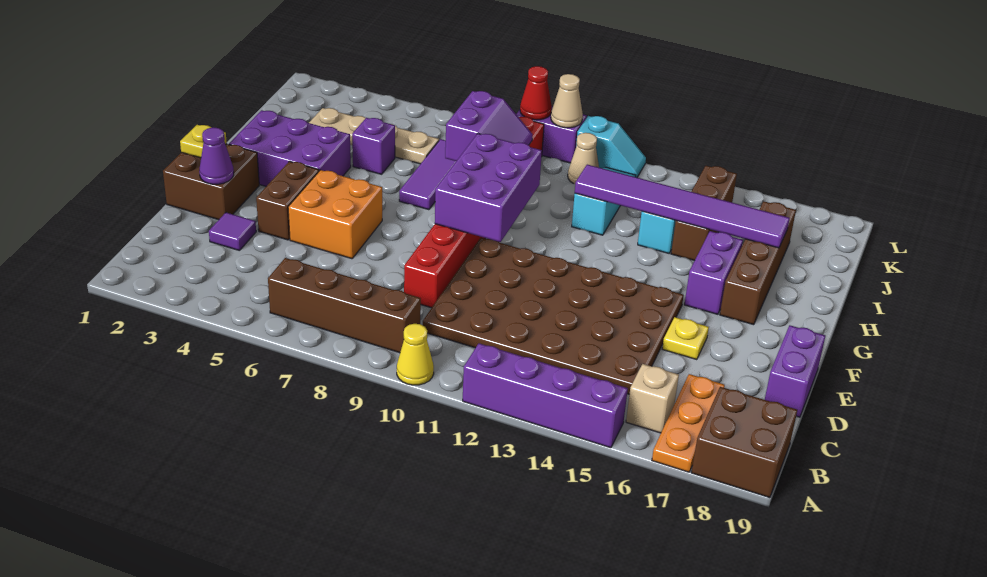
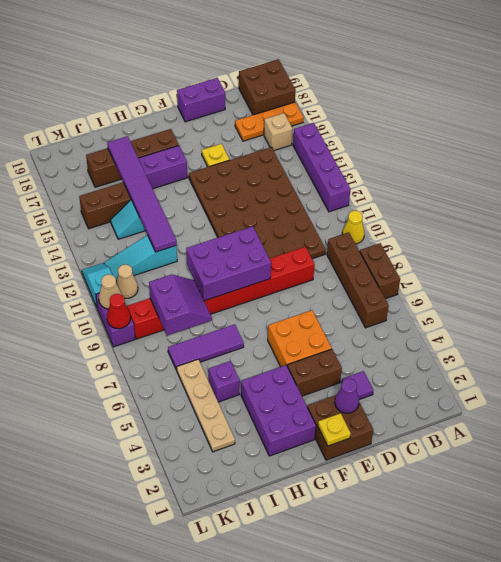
none -> brown brick A7:A8 level 1
purple slope I8:J9 level 2 top 8 -> purple slope I8:J9 level 2 top J

